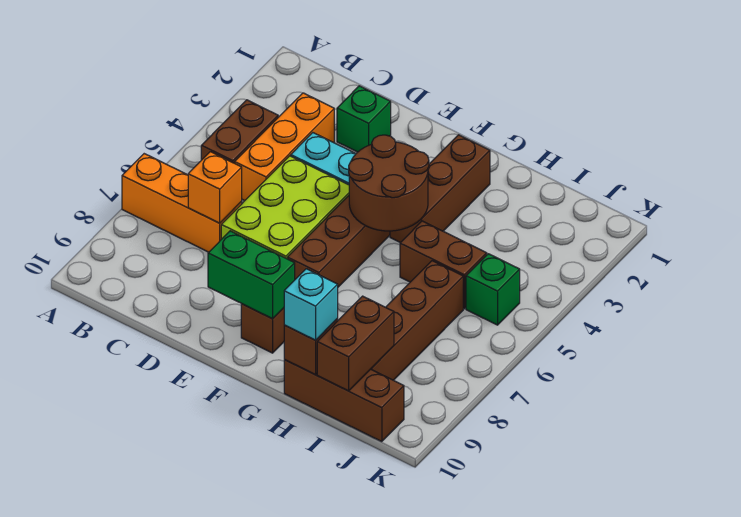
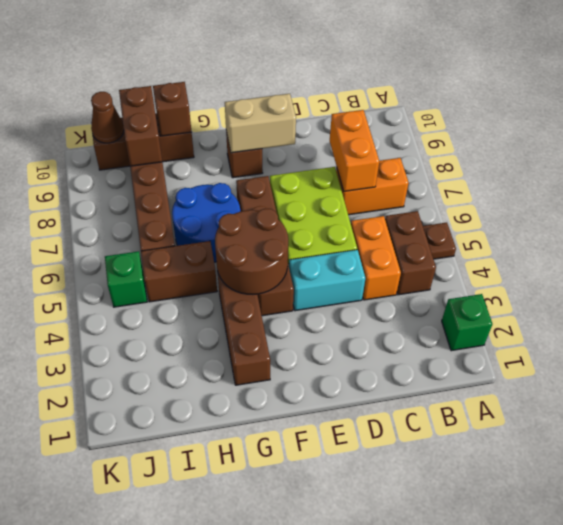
none -> brown plate A5 level 1
orange brick A7:C7 level 1 -> orange brick B7:C7 level 1
orange brick C3:C5 level 1 -> orange brick C4:C5 level 1
orange brick C7 level 2 -> orange brick C7:C8 level 2
green brick D2 level 1 -> green brick A2 level 1
green brick E9:F9 level 2 -> tan brick E9:F9 level 2
none -> blue round brick G6:H7 level 1
cyan brick H10 level 3 -> none
none -> brown cone J10 level 2

